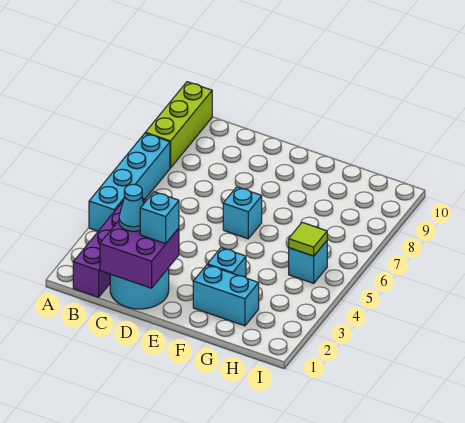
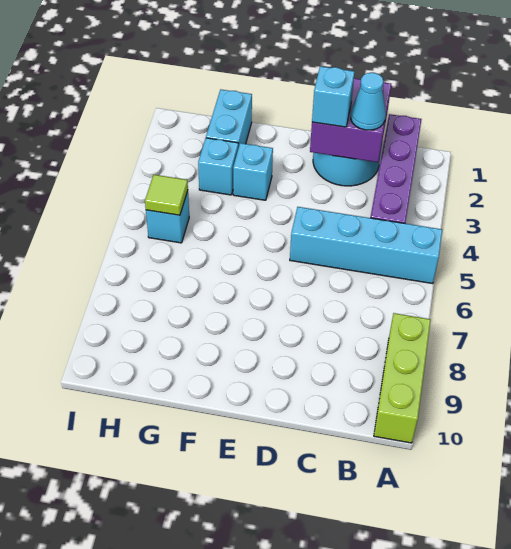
cyan brick A4:A7 level 1 -> cyan brick A5:D5 level 1
cyan brick E6 level 1 -> cyan brick G3 level 1
cyan brick F2:G2 level 1 -> cyan brick G1:G2 level 1

